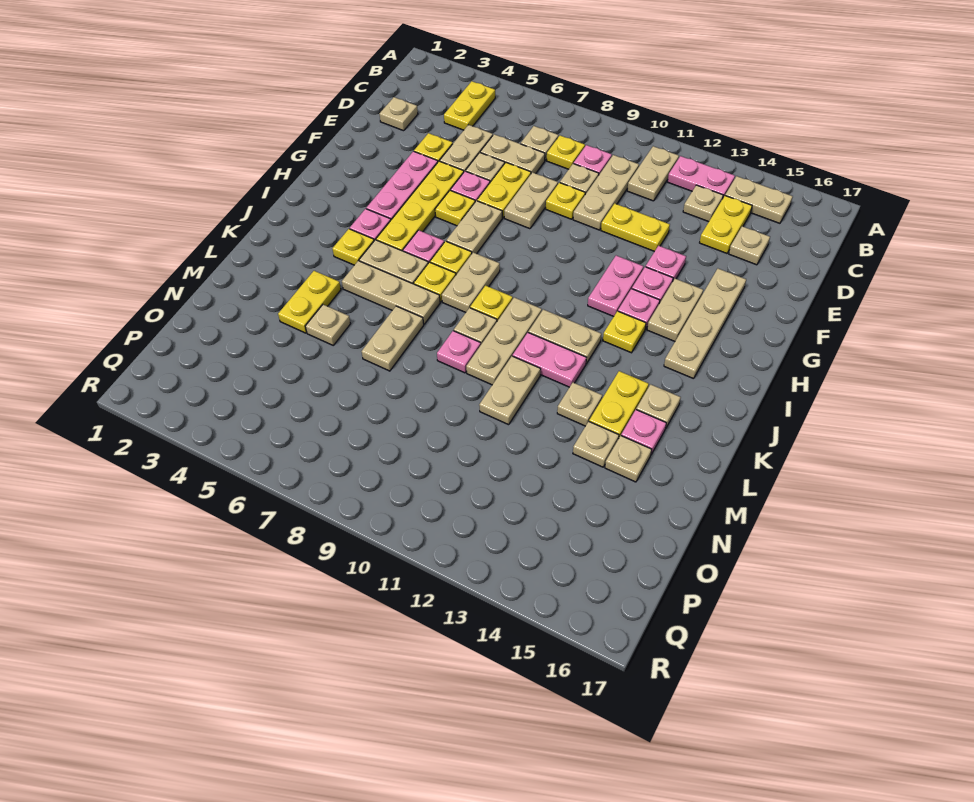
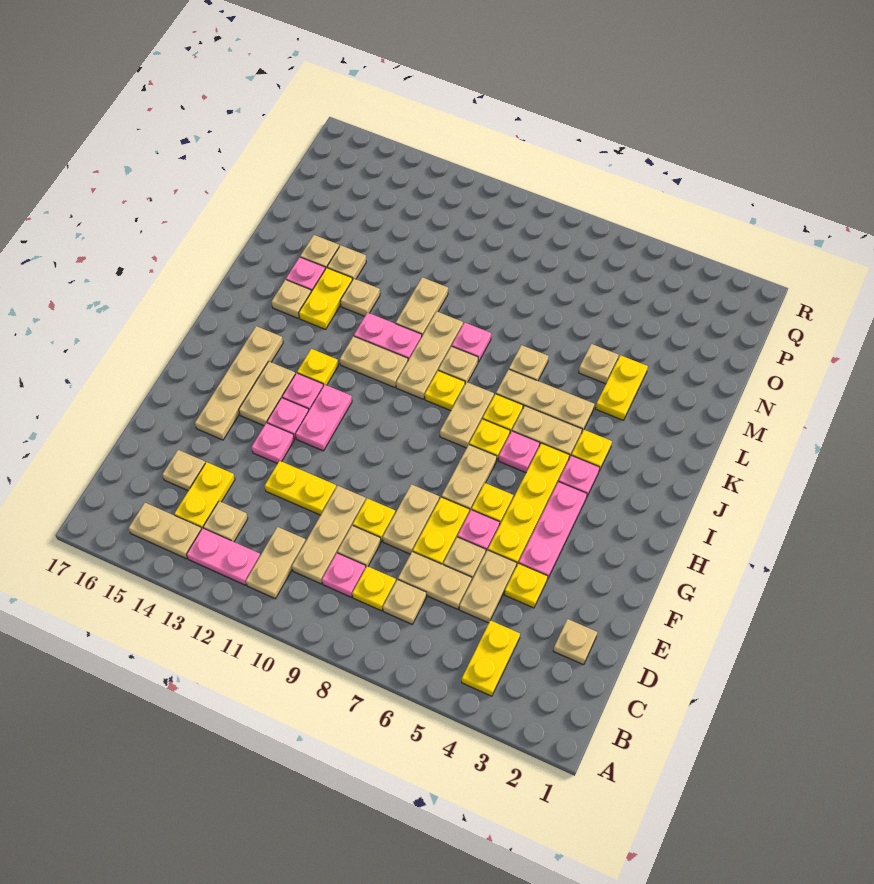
tan plate L7:M7 level 1 -> tan plate L7 level 1

